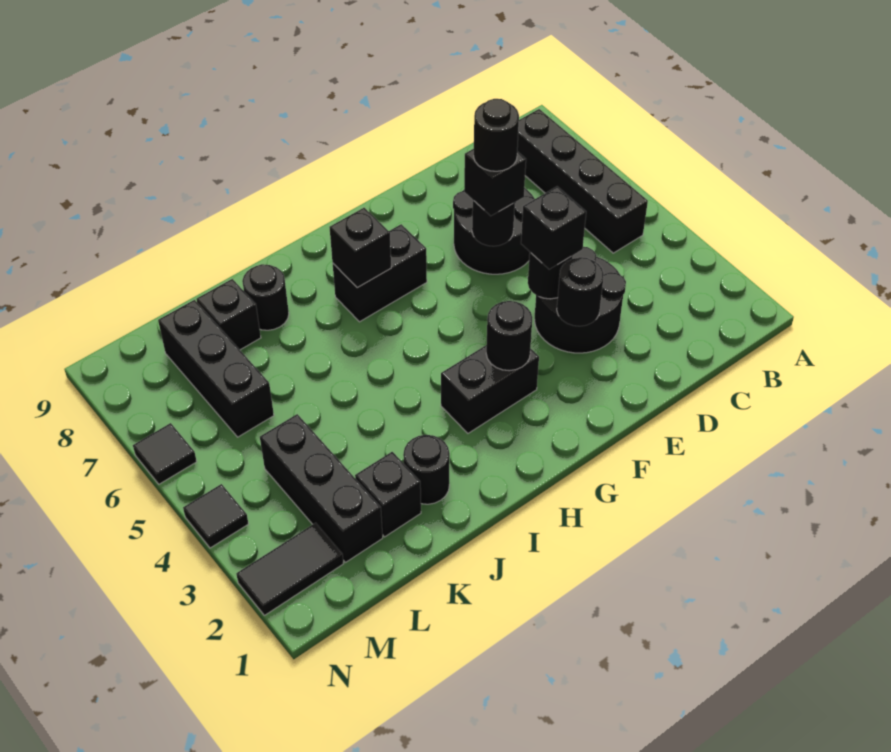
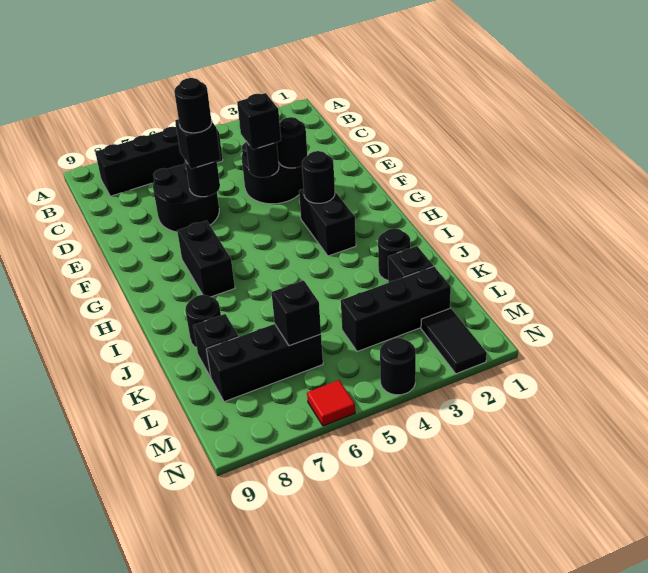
black brick H7 level 2 -> black brick L6 level 2
black tile N4 level 1 -> black round brick N4 level 1
black tile N6 level 1 -> red tile N6 level 1

